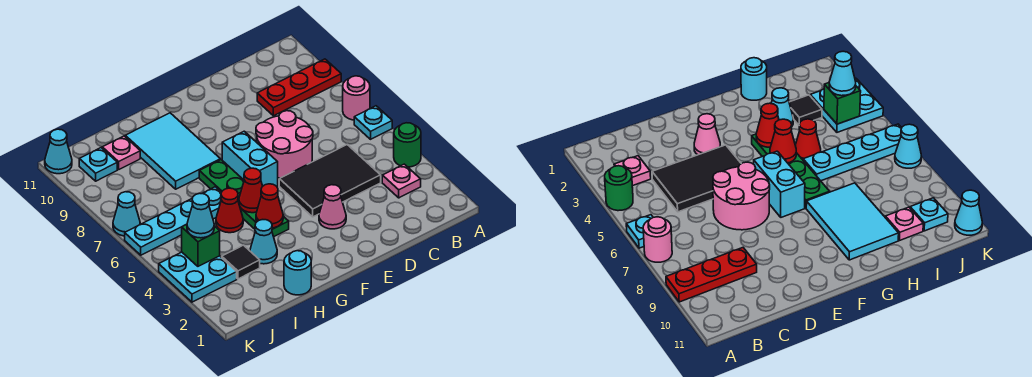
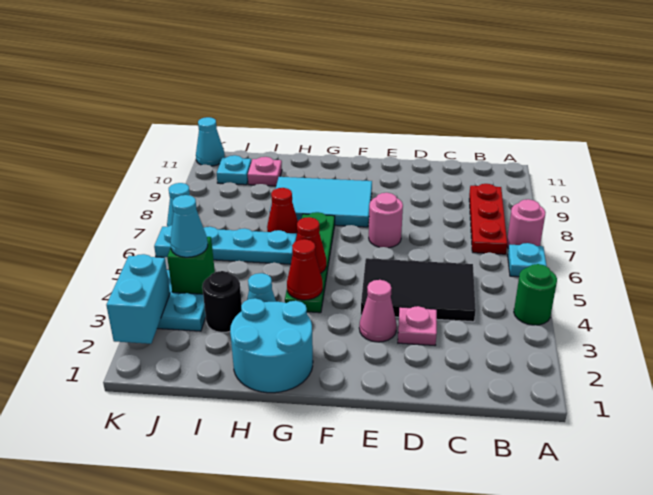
red plate A9:C9 level 1 -> red plate B7:B9 level 1
pink plate B3 level 1 -> pink plate D3 level 1
pink round brick D6:E7 level 1 -> pink round brick E7 level 1
cyan brick F6:F7 level 1 -> cyan brick K2:K3 level 2
cyan tile G8:H10 level 1 -> cyan tile F8:H9 level 1
cyan round brick H1 level 1 -> cyan round brick G1:H2 level 1
red cone H5 level 1 -> red cone H7 level 1
black tile I3 level 1 -> black round brick I3 level 1

